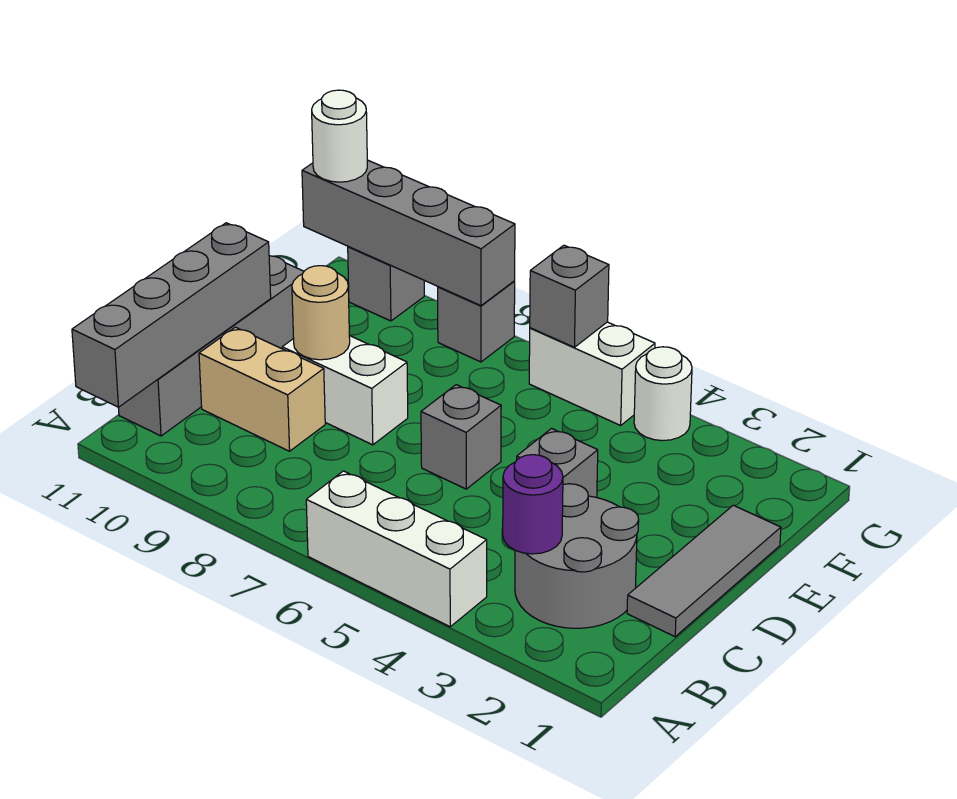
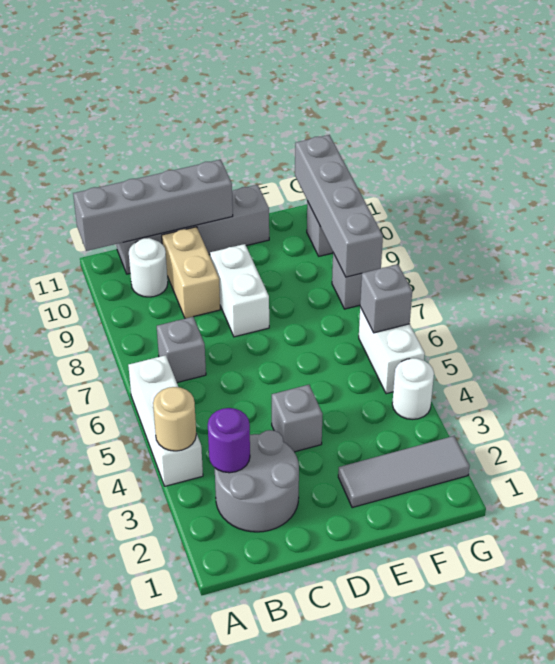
grey tile C1:E1 level 1 -> grey tile E2:G2 level 1
grey brick D6 level 1 -> grey brick B7 level 1
tan round brick D9 level 2 -> tan round brick A4 level 2
white round brick G11 level 3 -> white round brick B10 level 1

